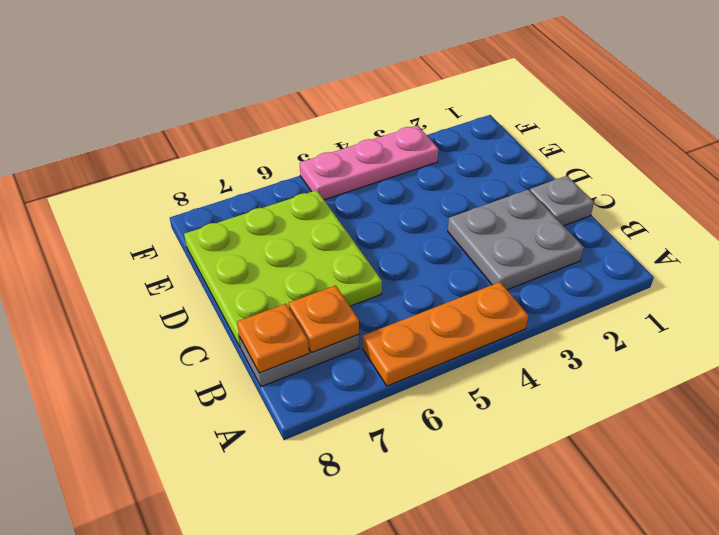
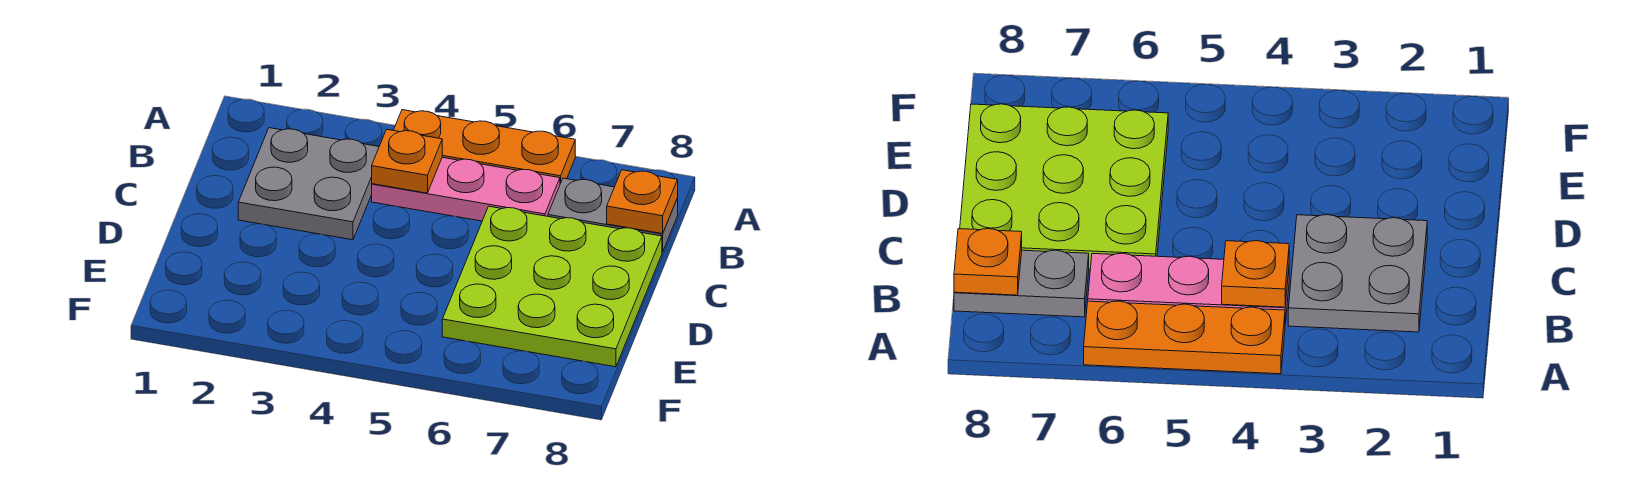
orange plate B7 level 2 -> orange plate B4 level 2
grey plate C1 level 1 -> none
pink plate F3:F5 level 1 -> pink plate B4:B6 level 1

